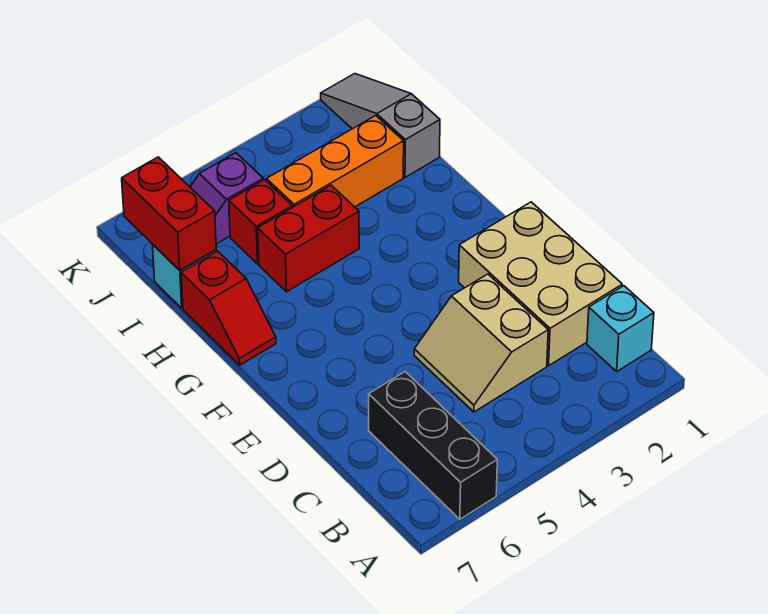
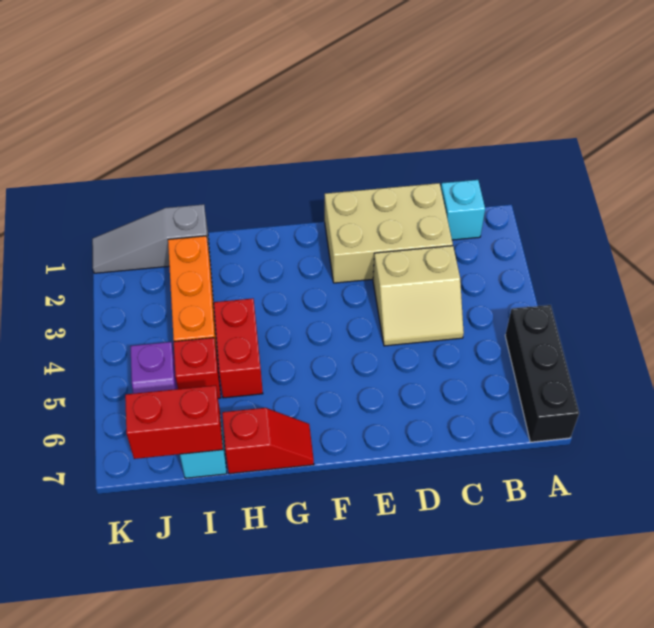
black brick A6:C6 level 1 -> black brick A5:A7 level 1

